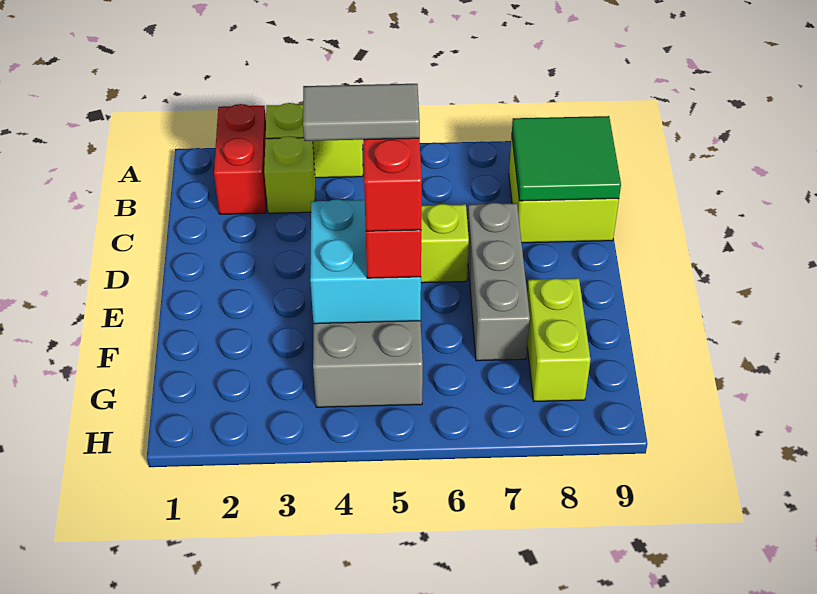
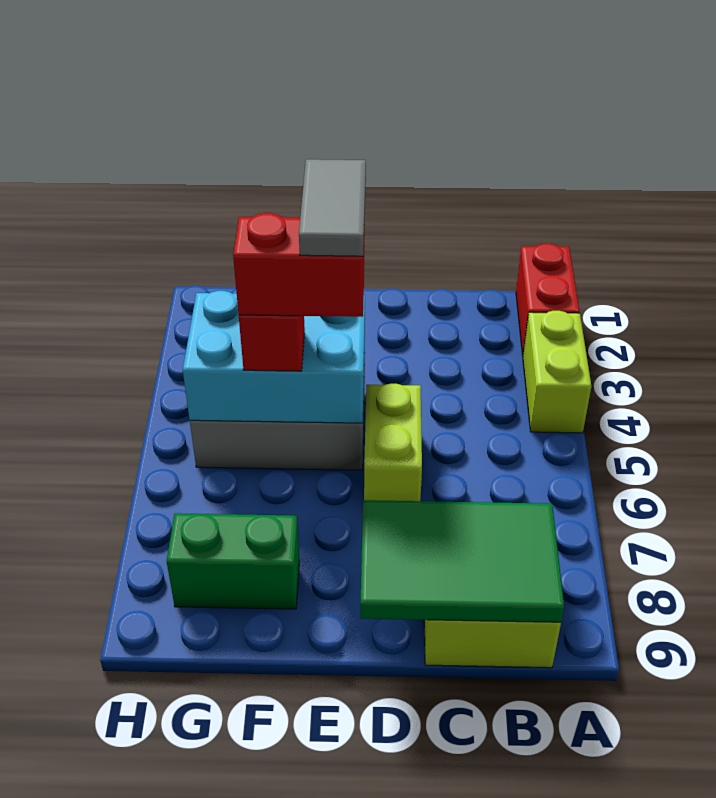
red brick A2:B2 level 1 -> red brick A1:A2 level 1
lime brick B3 level 1 -> none
green tile B8:C9 level 2 -> green tile B8:D9 level 2
grey brick D7:F7 level 1 -> none
cyan brick E4:F5 level 2 -> cyan brick E4:G5 level 2
lime brick F8:G8 level 1 -> green brick F8:G8 level 1

